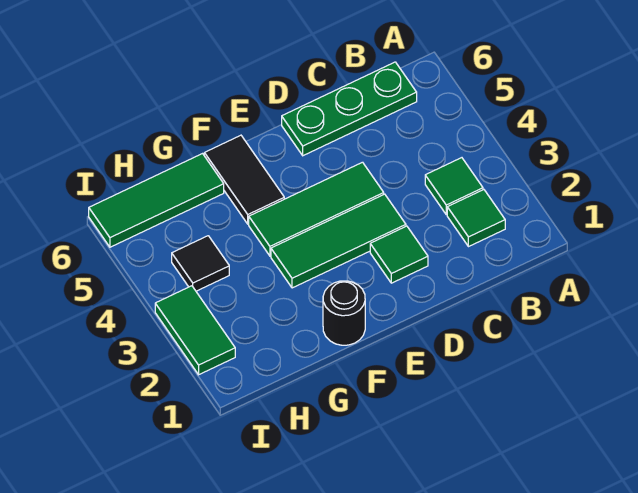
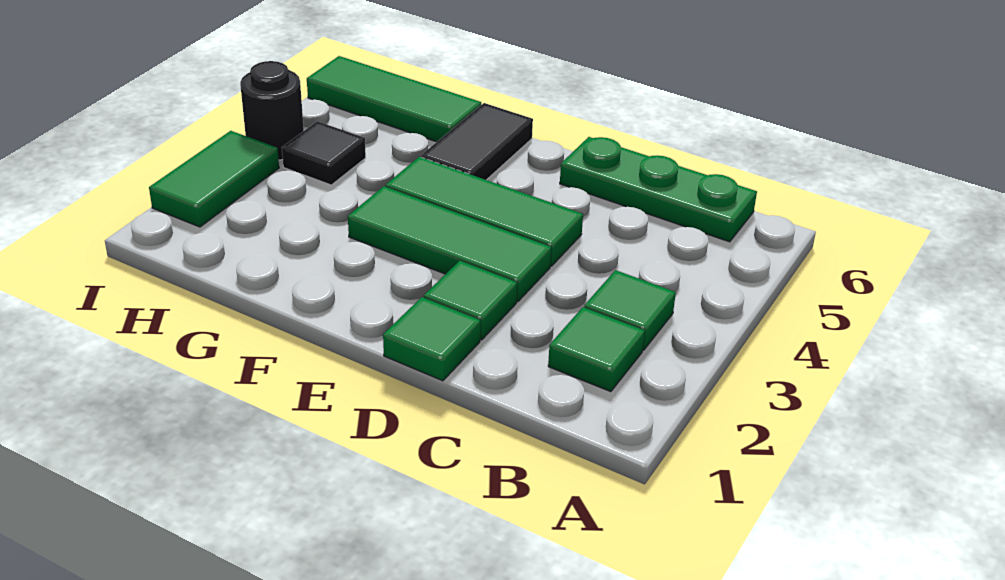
none -> green tile D1 level 1
black round brick F1 level 1 -> black round brick I4 level 1

